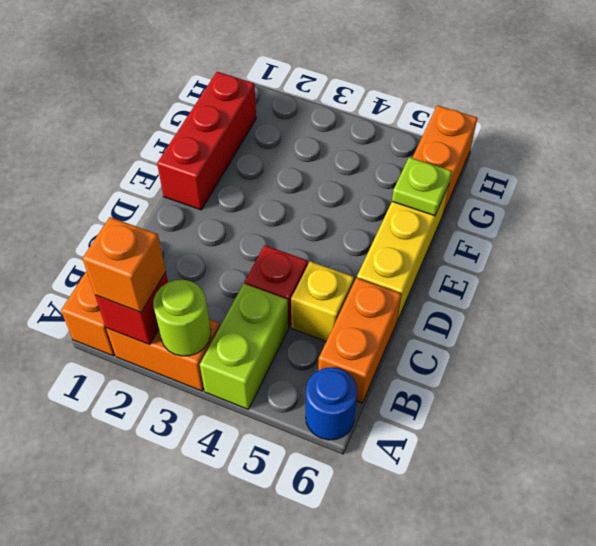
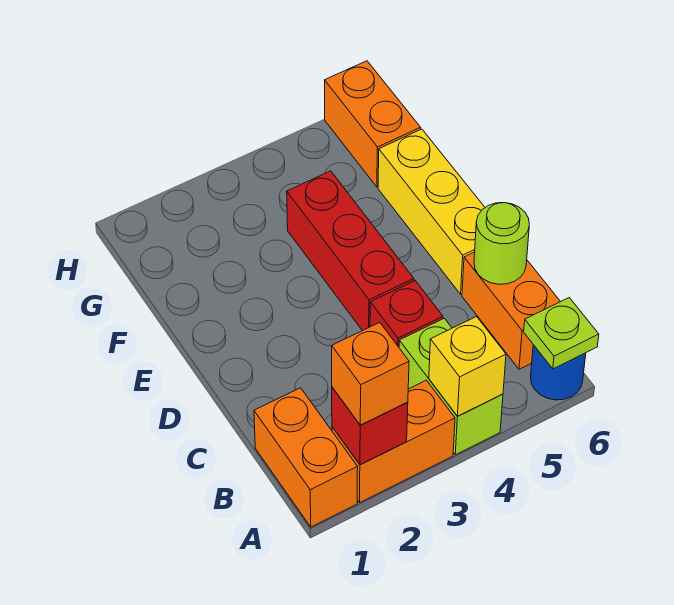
lime round brick A3 level 2 -> lime round brick C6 level 2
yellow brick C5 level 1 -> yellow brick A4 level 2
red brick E1:G1 level 1 -> red brick D4:F4 level 1
lime plate F6 level 2 -> lime plate A6 level 2

